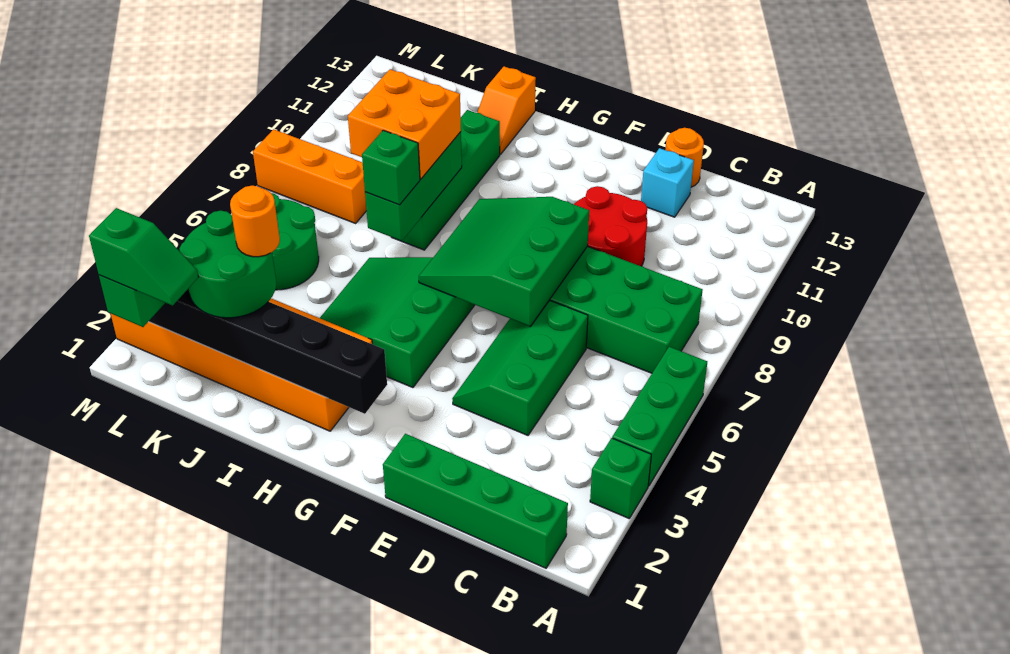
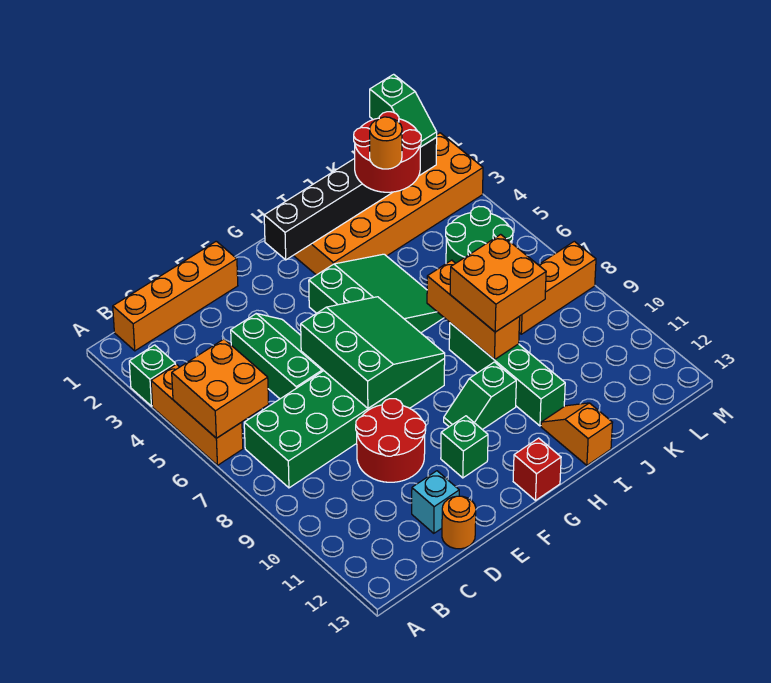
green brick A4:A6 level 1 -> orange brick A4:A6 level 1
none -> orange brick A5:B6 level 2
green brick B1:E1 level 1 -> orange brick B1:E1 level 1
none -> red brick G13 level 1
green brick I7:I9 level 2 -> orange brick I7:I9 level 2
green brick I7 level 3 -> green brick F11 level 1
green round brick J2:K3 level 3 -> red round brick J2:K3 level 3
green slope K1:L1 level 4 top L -> green slope G10:H10 level 1 top H

